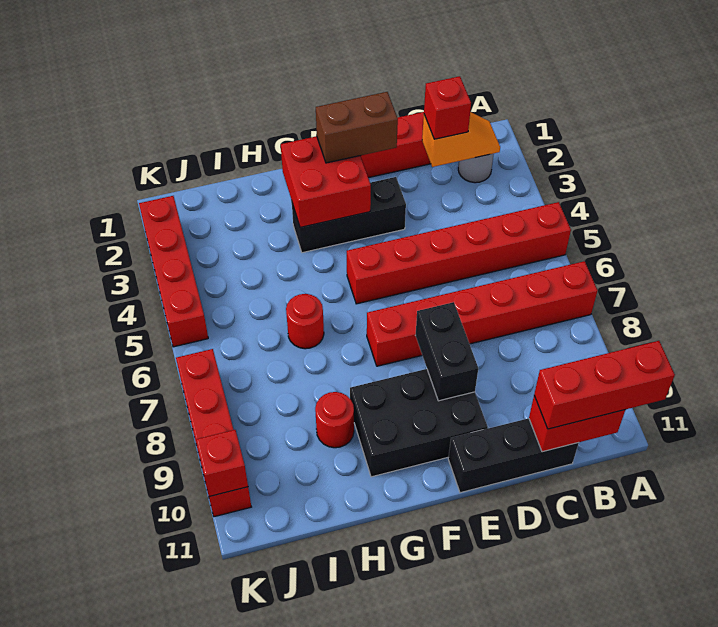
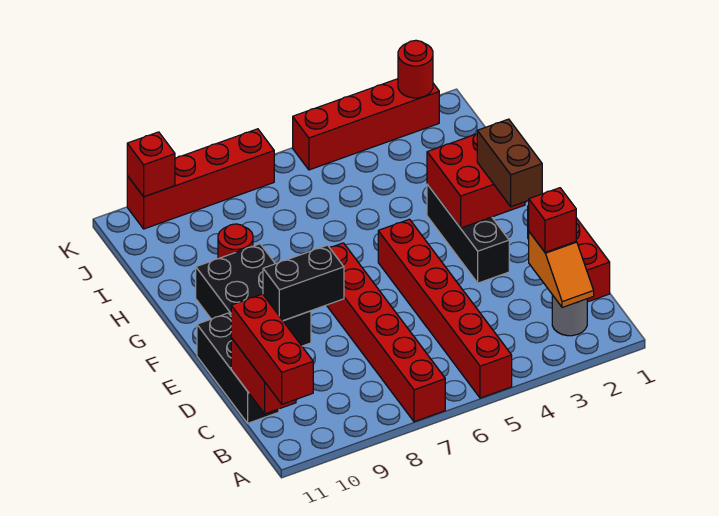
red round brick H6 level 1 -> red round brick K2 level 2

